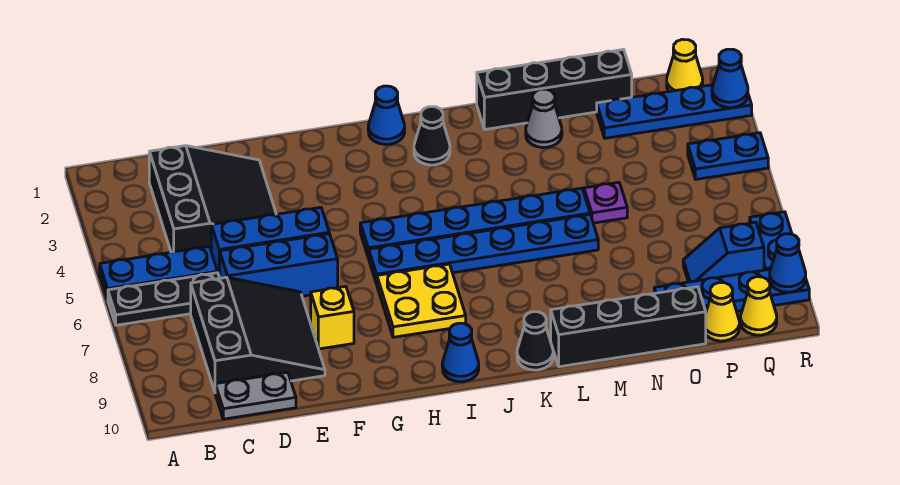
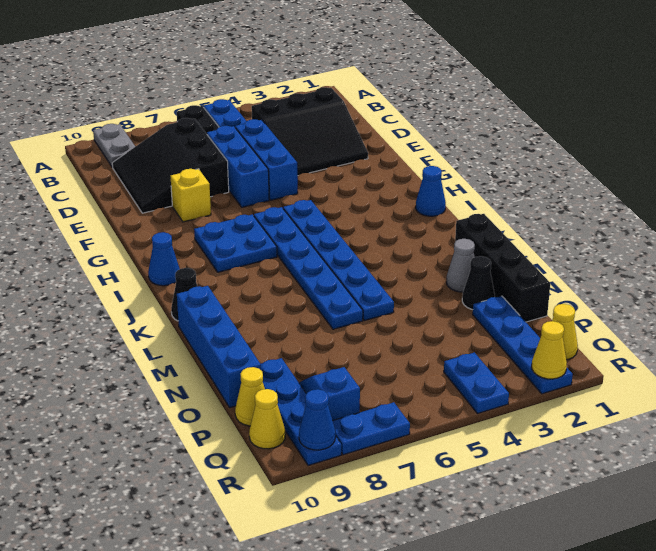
black slope C7:E9 level 1 top C -> black slope C7:E9 level 1 top 7
grey plate C10:D10 level 1 -> grey plate A9:B9 level 1
yellow plate H7:I8 level 1 -> blue plate H7:I8 level 1
black cone J2 level 1 -> black cone N2 level 1
black brick L10:O10 level 1 -> blue brick L10:O10 level 1
purple plate N5 level 1 -> none
blue cone R2 level 2 -> yellow cone R2 level 2

